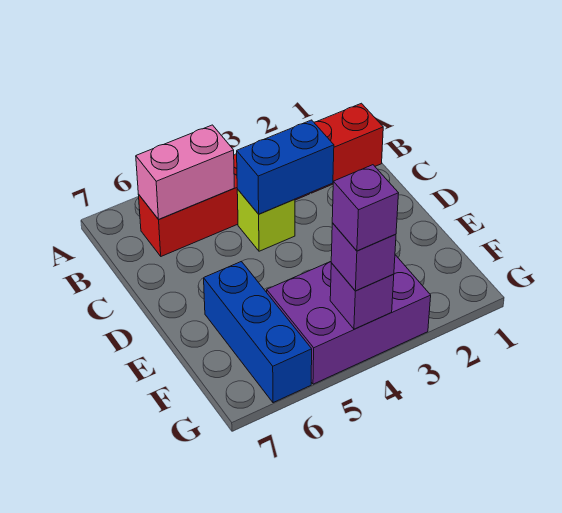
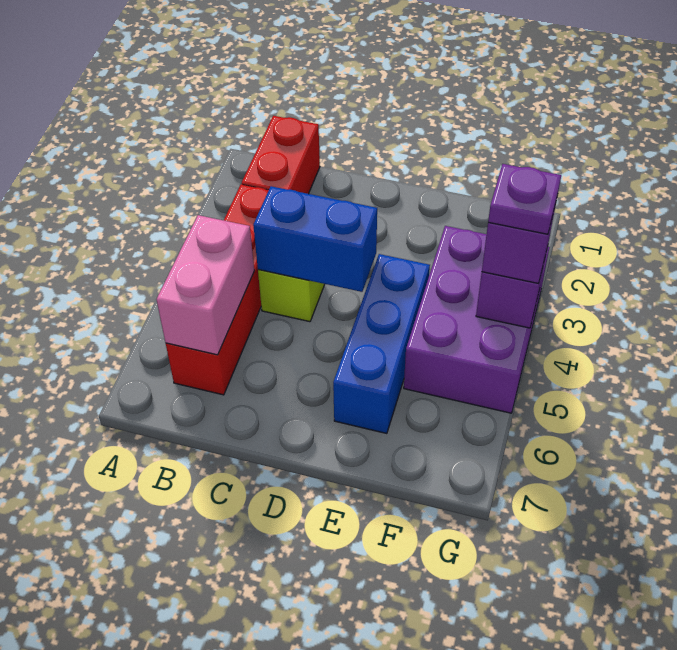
blue brick C3:C4 level 2 -> blue brick C4:D4 level 2
blue brick E6:G6 level 1 -> blue brick E4:E6 level 1
purple brick G4 level 4 -> purple plate G4 level 4

